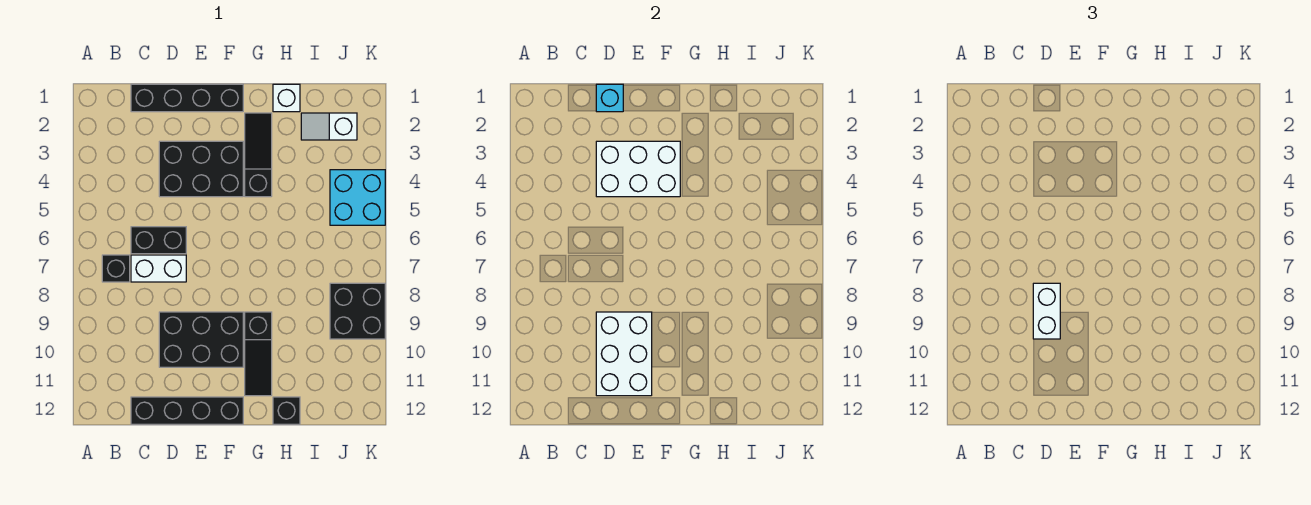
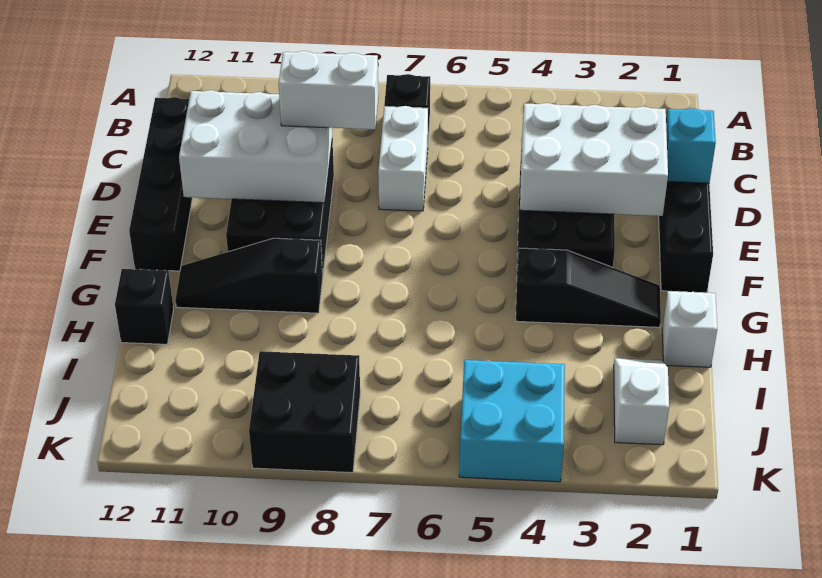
black brick C6:D6 level 1 -> none
white brick D3:F4 level 2 -> white brick D2:E4 level 2

